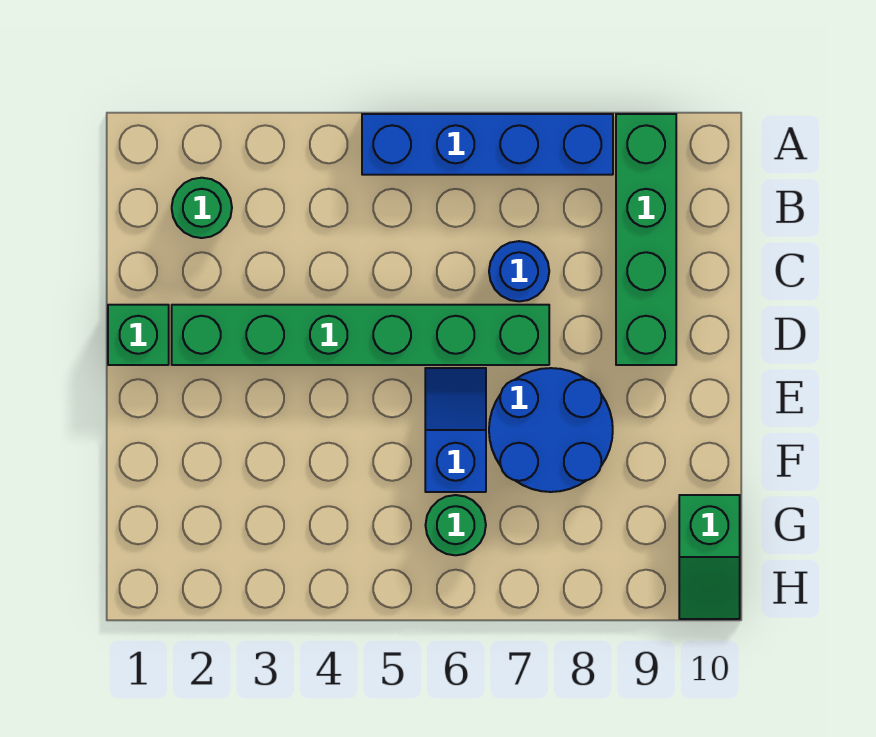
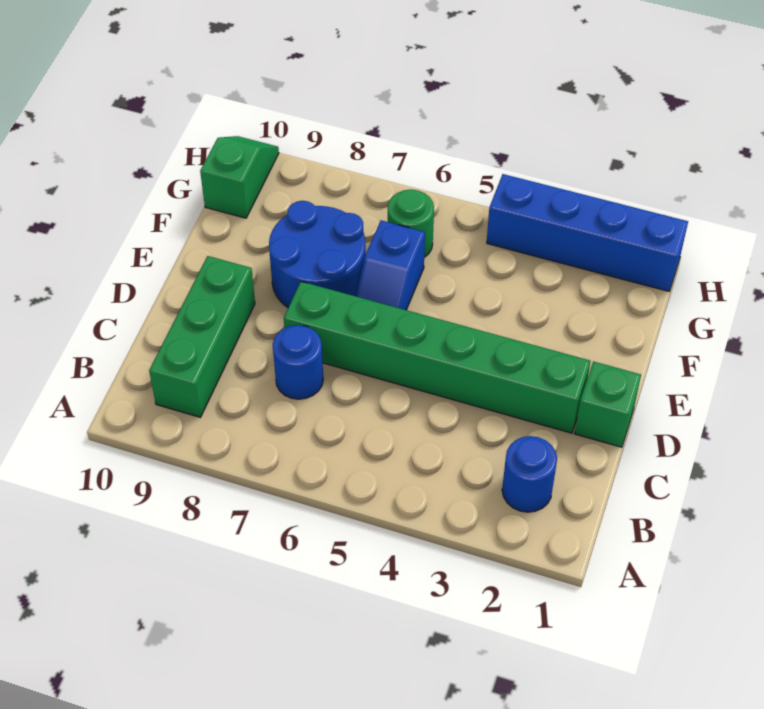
blue brick A5:A8 level 1 -> blue brick H1:H4 level 1
green brick A9:D9 level 1 -> green brick B9:D9 level 1
green round brick B2 level 1 -> blue round brick B2 level 1

